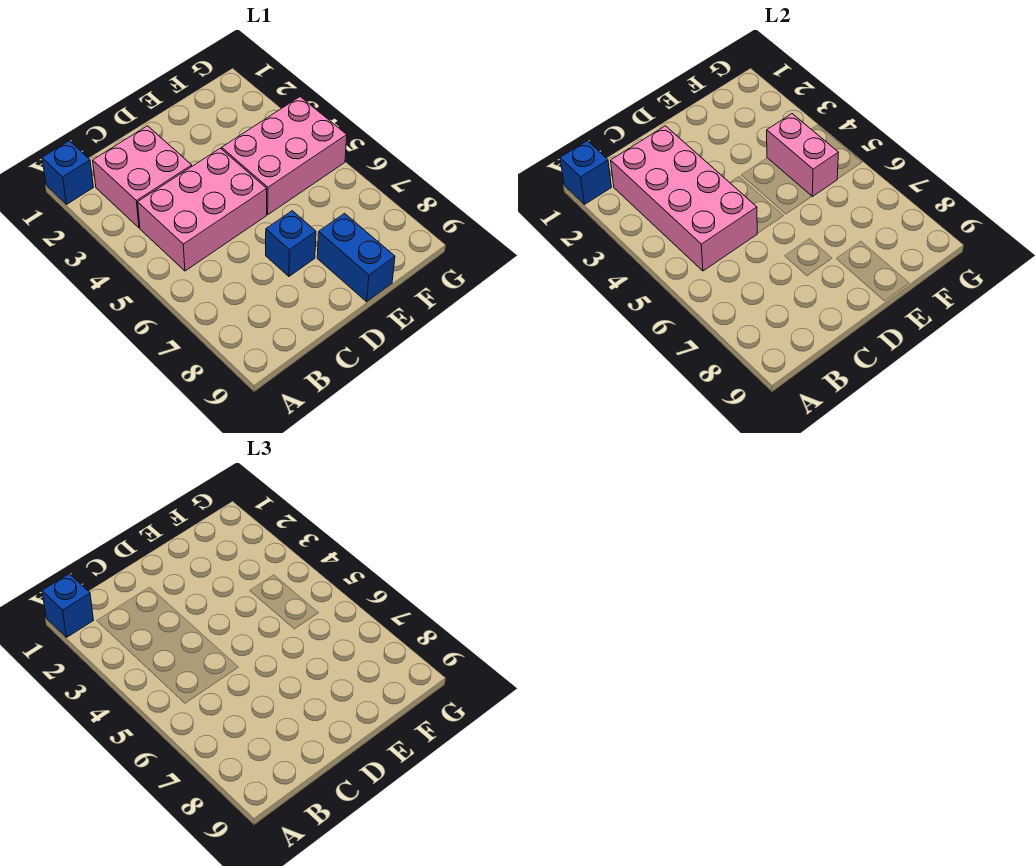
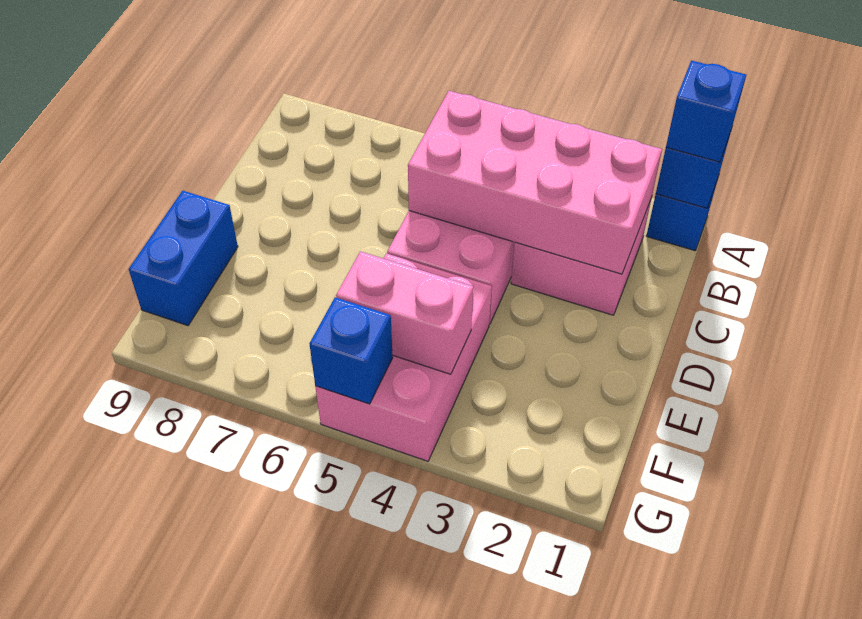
blue brick D7 level 1 -> blue brick G5 level 2
blue brick E8:E9 level 1 -> blue brick E9:F9 level 1

